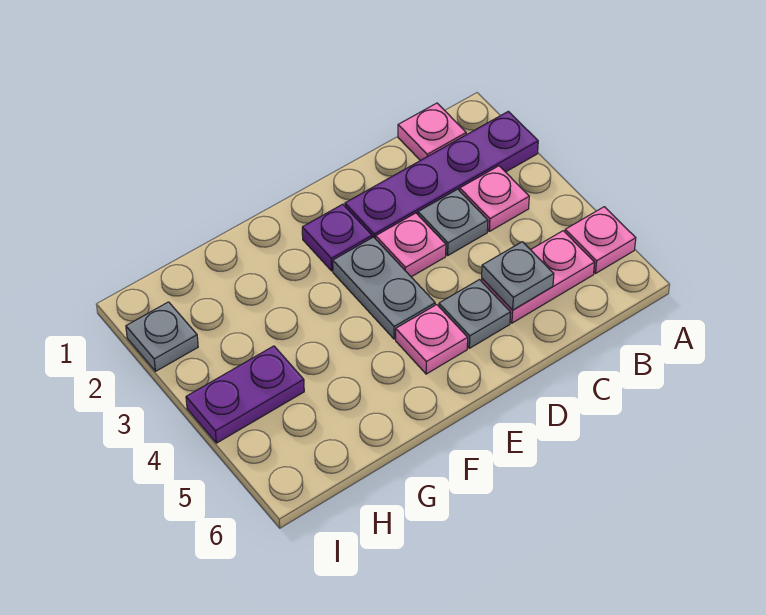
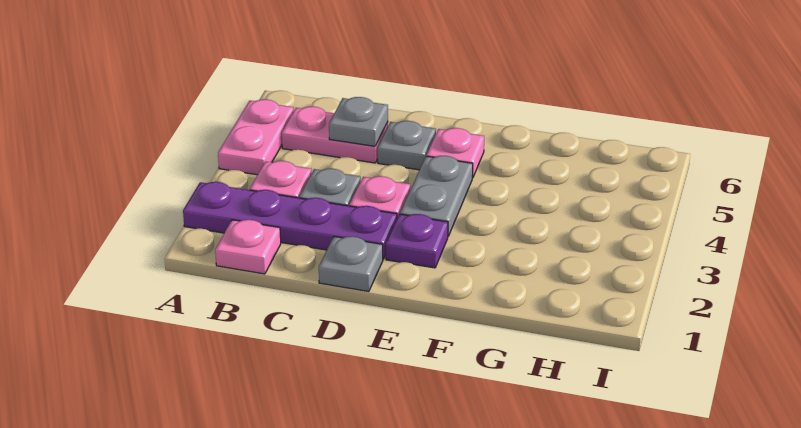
pink plate A5 level 1 -> pink plate A4:A5 level 1
purple plate H4:I4 level 1 -> none
grey plate I2 level 1 -> grey plate D1 level 1

